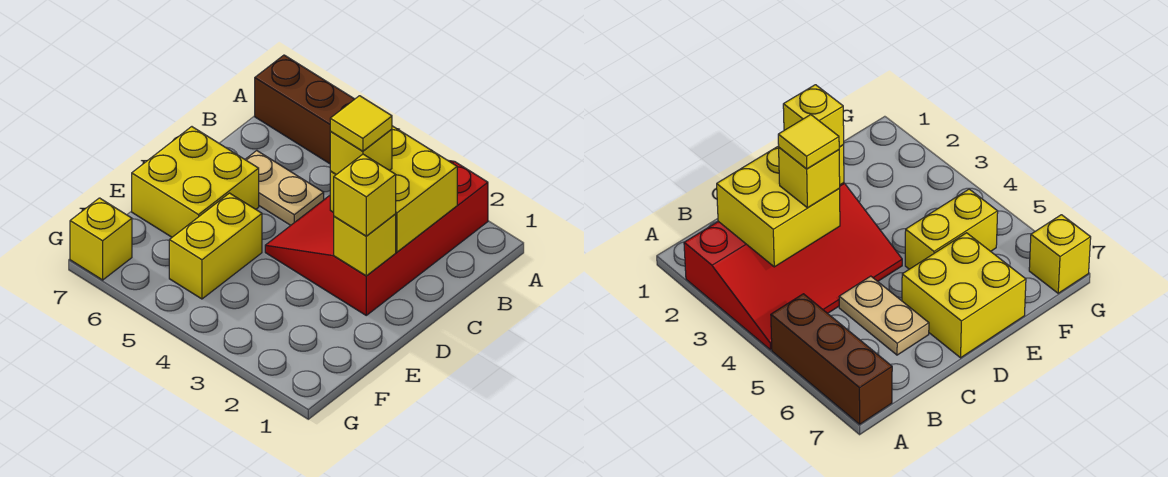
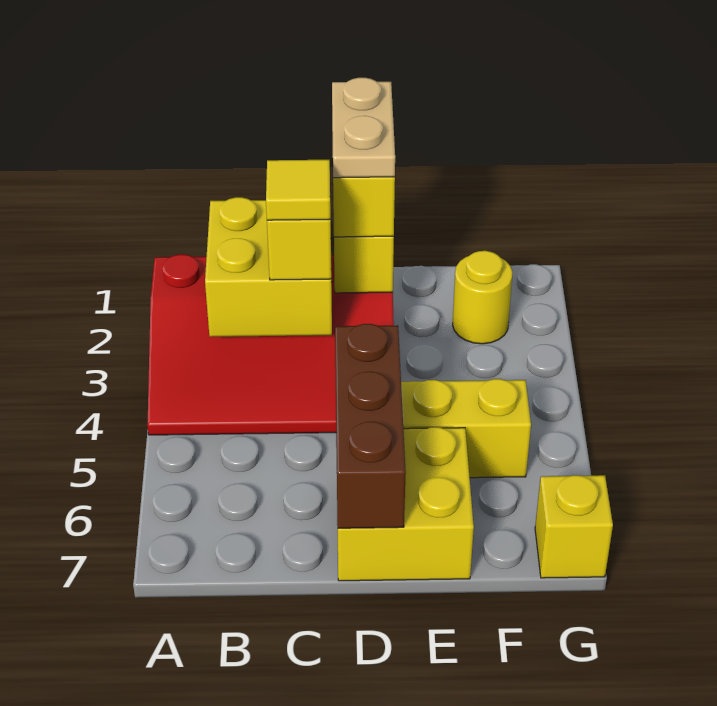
brown brick A5:A7 level 1 -> brown brick D5:D7 level 2
tan plate C5:C6 level 1 -> tan plate D1:D2 level 4
none -> yellow round brick F2 level 1

